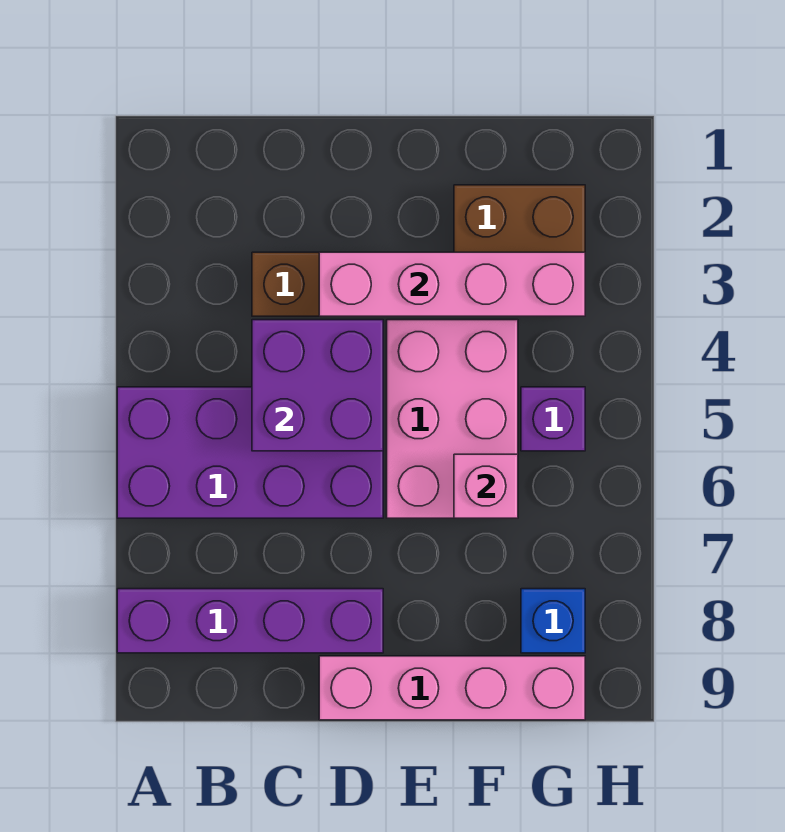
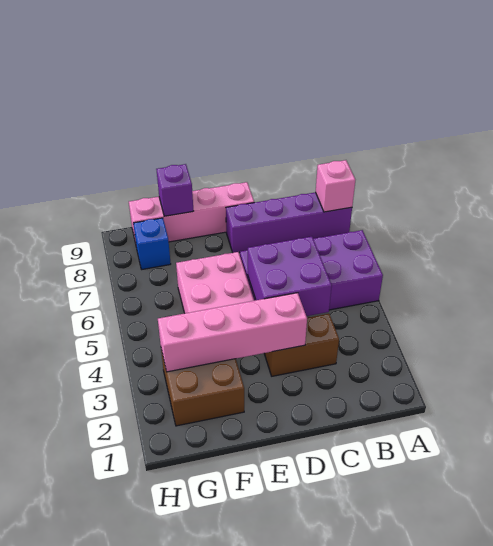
pink brick F6 level 2 -> pink brick A8 level 2
purple brick G5 level 1 -> purple brick F9 level 2

